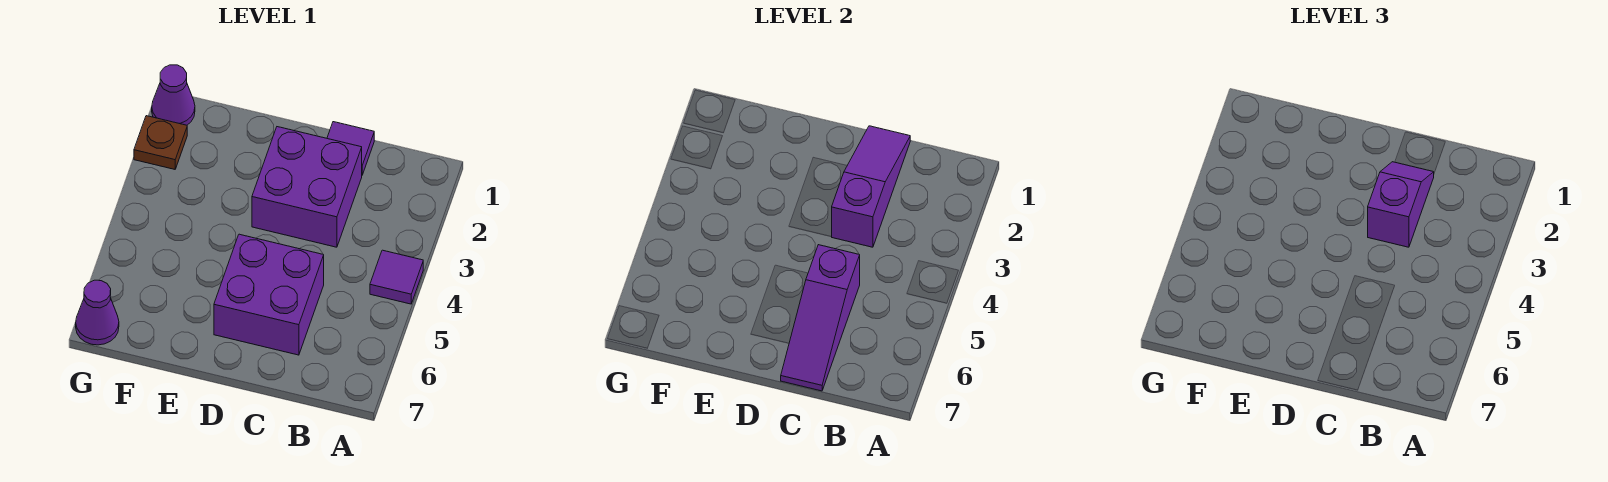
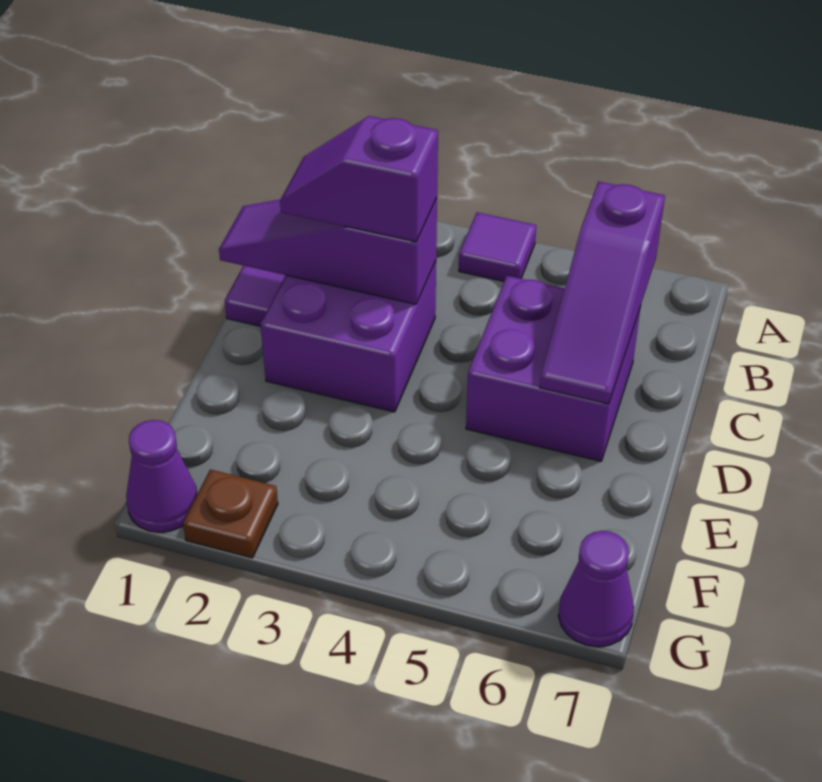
purple slope C5:C7 level 2 top 5 -> purple slope B6:D6 level 2 top B

